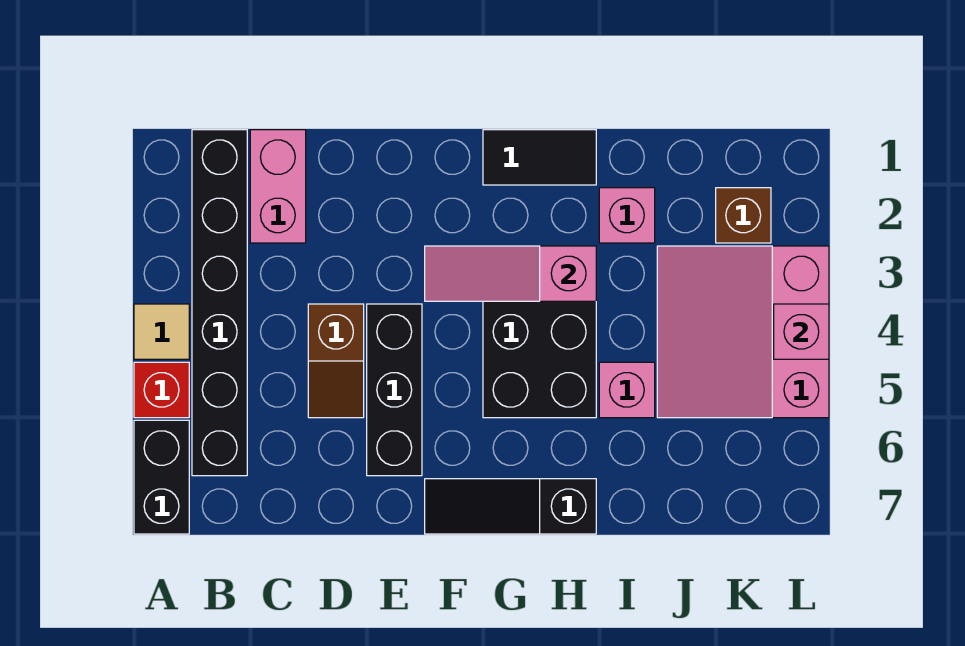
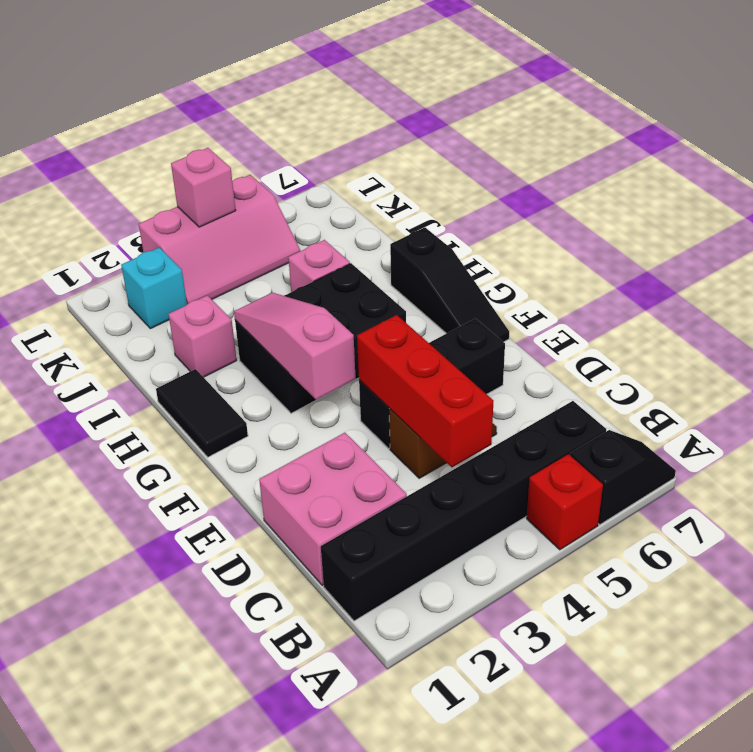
tan tile A4 level 1 -> none
black brick A6:A7 level 1 -> black slope A6:A7 level 1 top 6
pink brick C1:C2 level 1 -> pink brick C1:D2 level 1
none -> red brick C4:E4 level 2
pink slope F3:H3 level 2 top H -> pink slope F3:H3 level 2 top F
pink slope J3:L5 level 1 top L -> pink slope K3:L5 level 1 top L
brown brick K2 level 1 -> cyan brick K2 level 1

